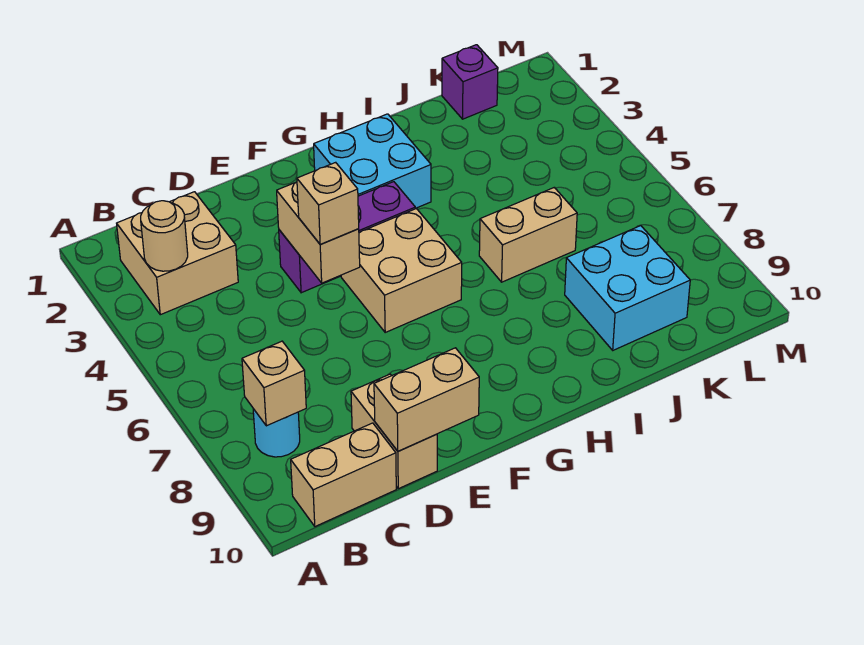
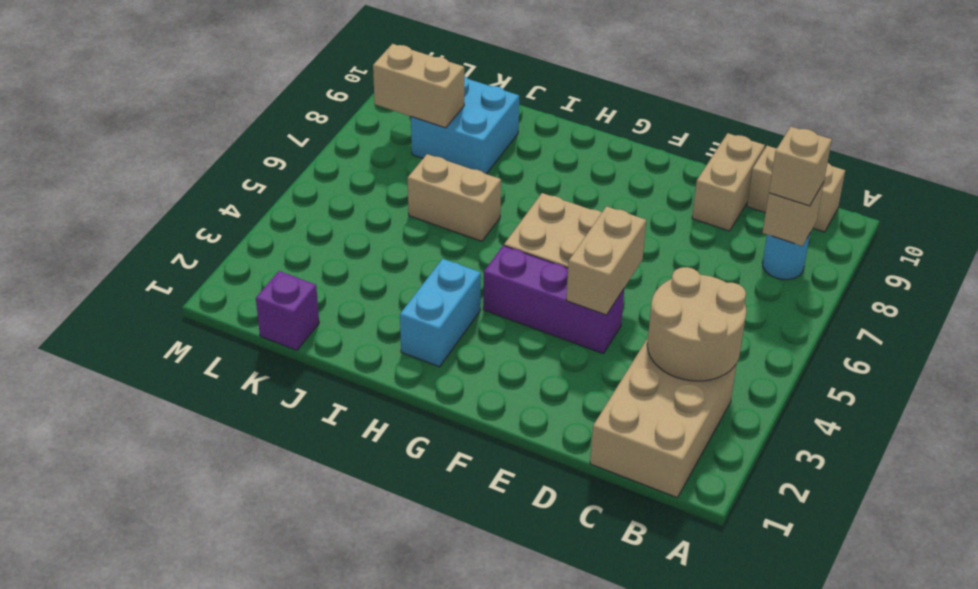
tan brick B2:C3 level 1 -> tan brick B1:C3 level 1
tan round brick B3 level 2 -> tan round brick B3:C4 level 2
tan brick D10:E10 level 2 -> tan brick K8:L8 level 2
tan brick E5 level 3 -> tan brick B8 level 3
cyan brick G2:H3 level 1 -> cyan brick H2:H3 level 1

